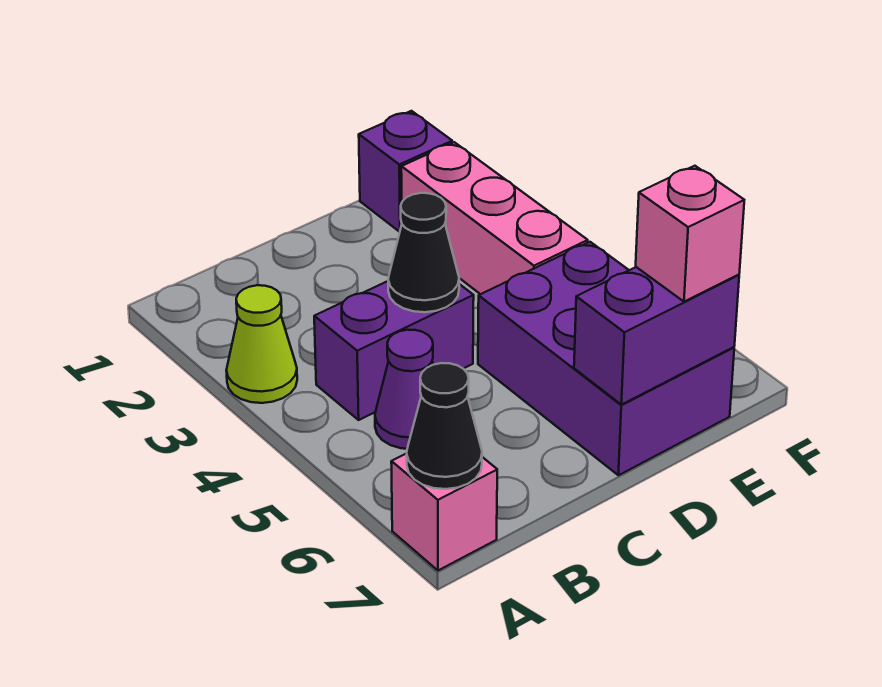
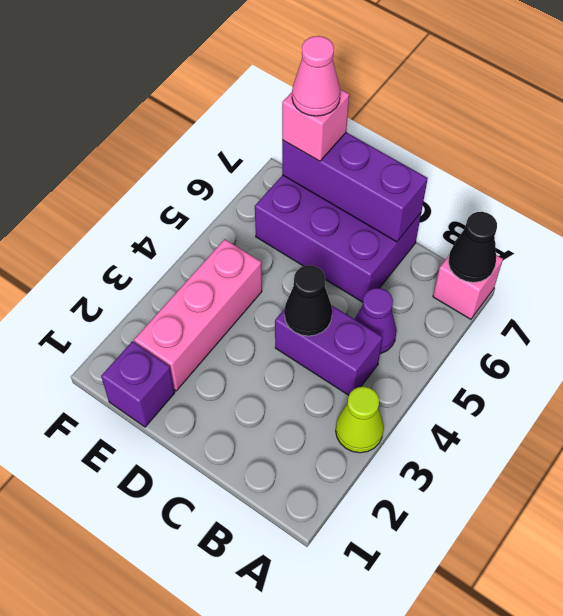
purple brick D5:E7 level 1 -> purple brick C6:E7 level 1
purple brick D7:E7 level 2 -> purple brick C7:E7 level 2
none -> pink cone E7 level 4

